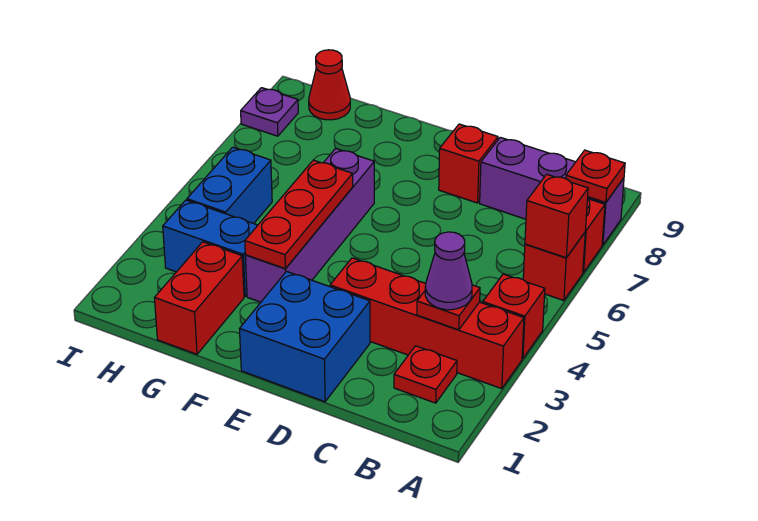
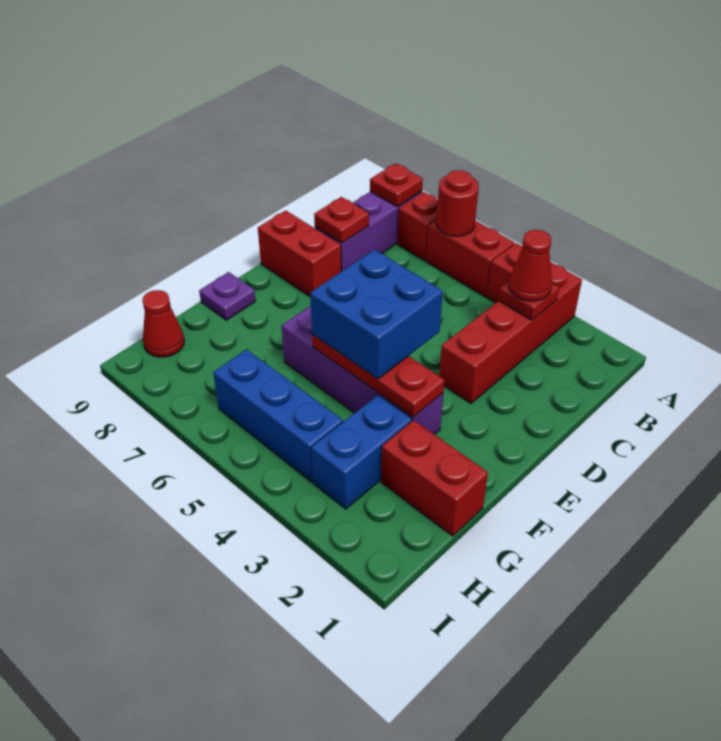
red brick A6 level 1 -> red brick A5:A6 level 1
red brick A6 level 2 -> red round brick A6 level 2
red plate B2 level 1 -> red plate C8 level 2
purple cone B3 level 3 -> red cone B3 level 3
blue brick D1:E2 level 1 -> blue brick E4:F5 level 3
red brick D8 level 1 -> red brick D8:D9 level 1
blue brick H4:H5 level 1 -> blue brick H4:H6 level 1
purple plate I8 level 1 -> purple plate F9 level 1

